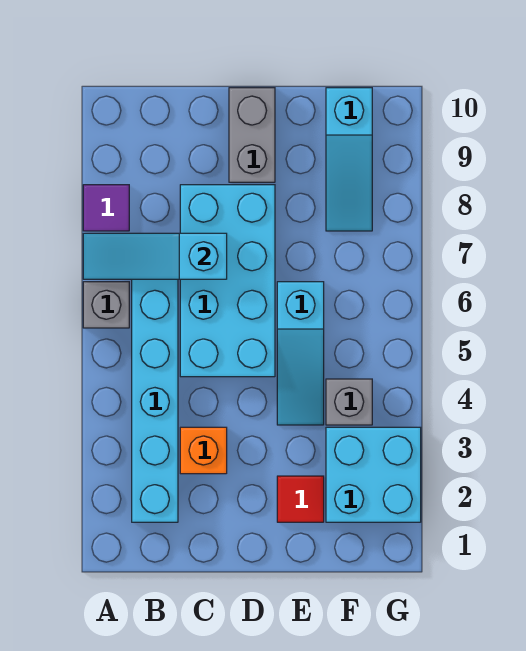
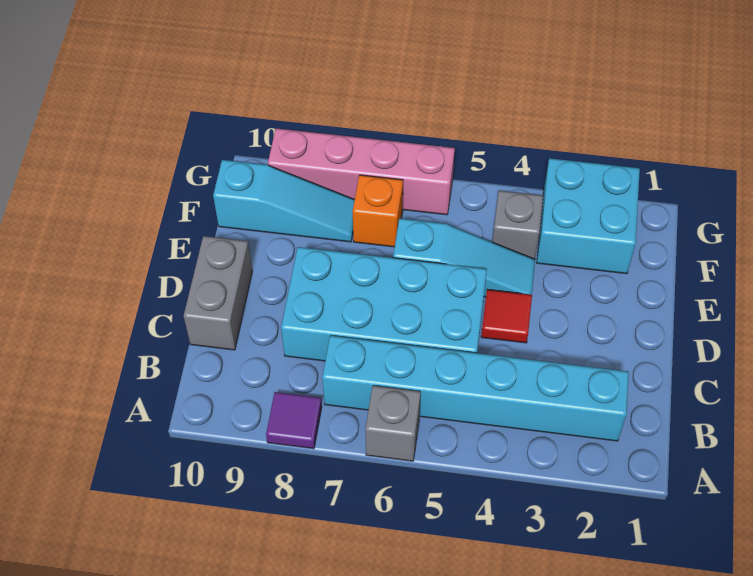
cyan slope A7:C7 level 2 top C -> none
orange brick C3 level 1 -> orange brick F7 level 1
grey brick D9:D10 level 1 -> grey brick C10:D10 level 1
red tile E2 level 1 -> red tile D4 level 1
none -> pink brick G6:G9 level 1

